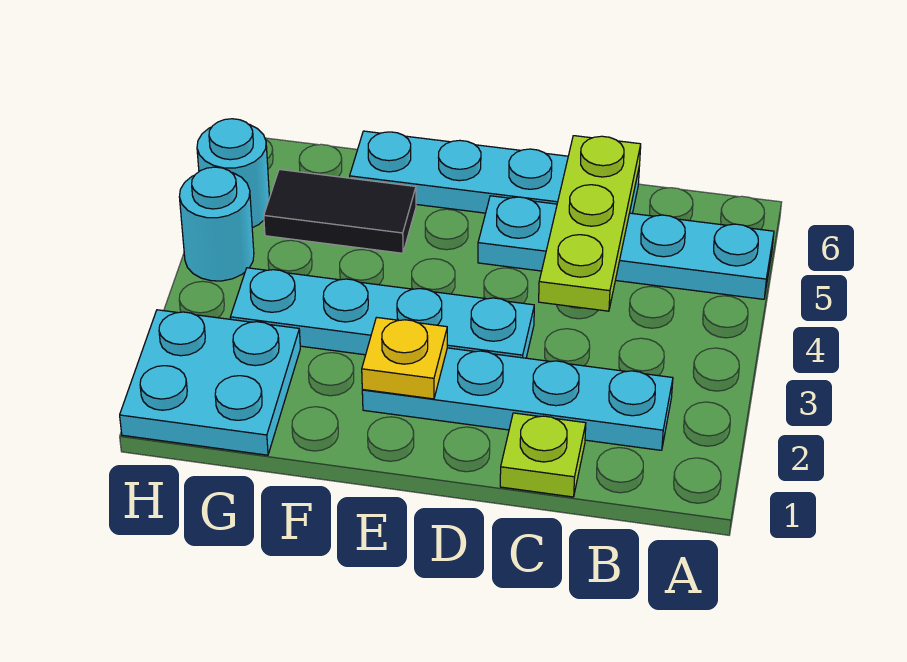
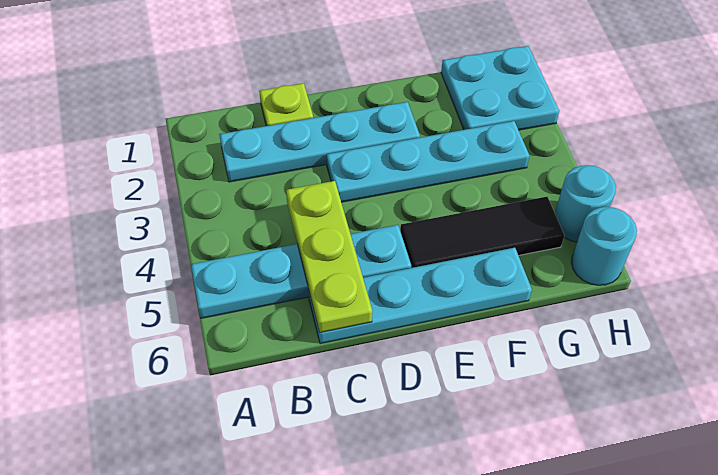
yellow plate E2 level 2 -> none
black tile F5:G5 level 1 -> black tile E5:G5 level 1
cyan round brick H4 level 1 -> cyan round brick H6 level 1

